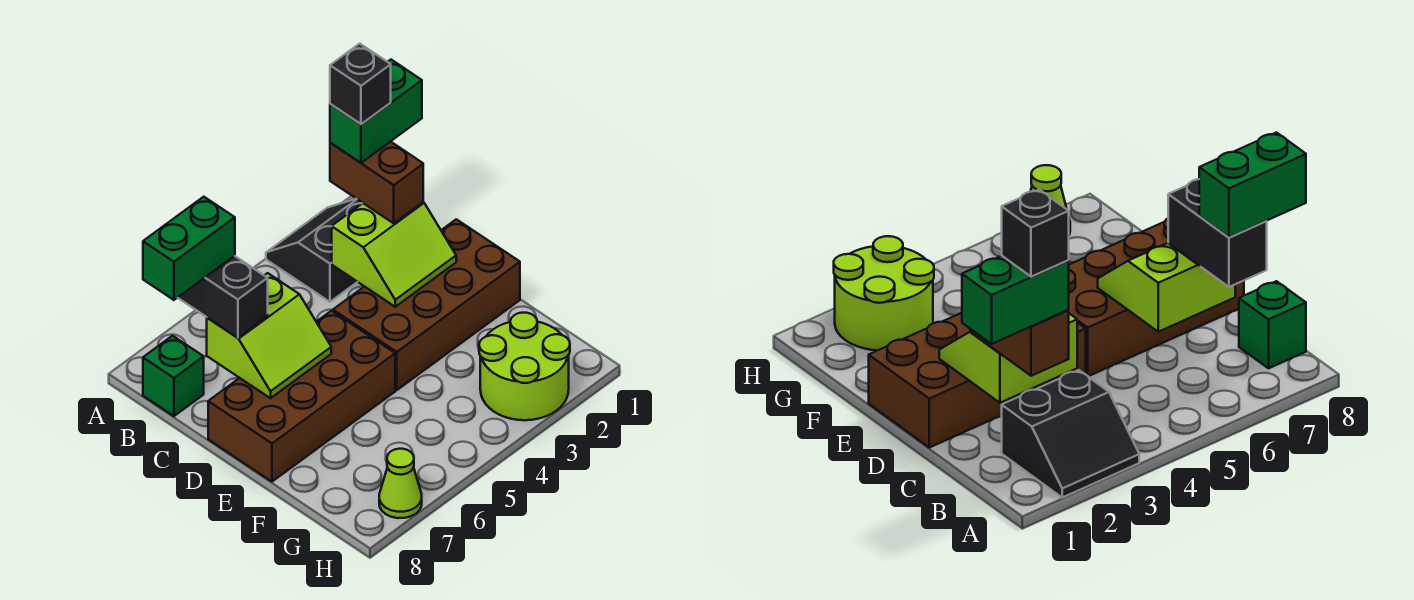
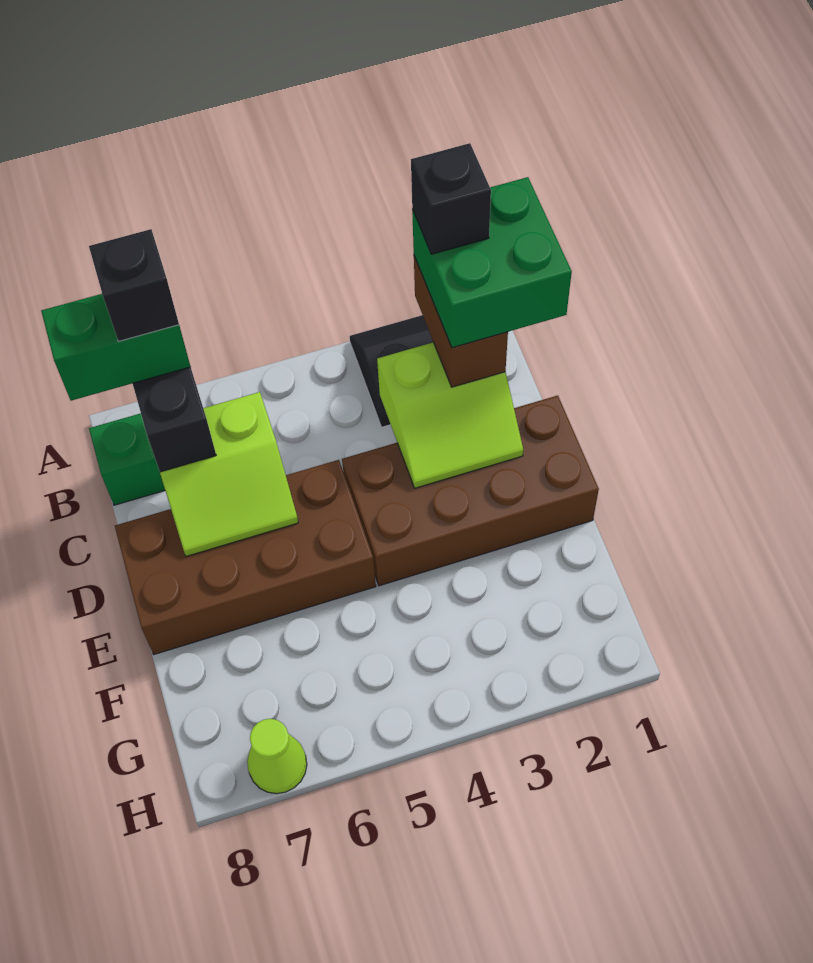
green brick B1:B2 level 4 -> green brick B1:C2 level 4
none -> black brick B7 level 5
lime round brick G2:H3 level 1 -> none

